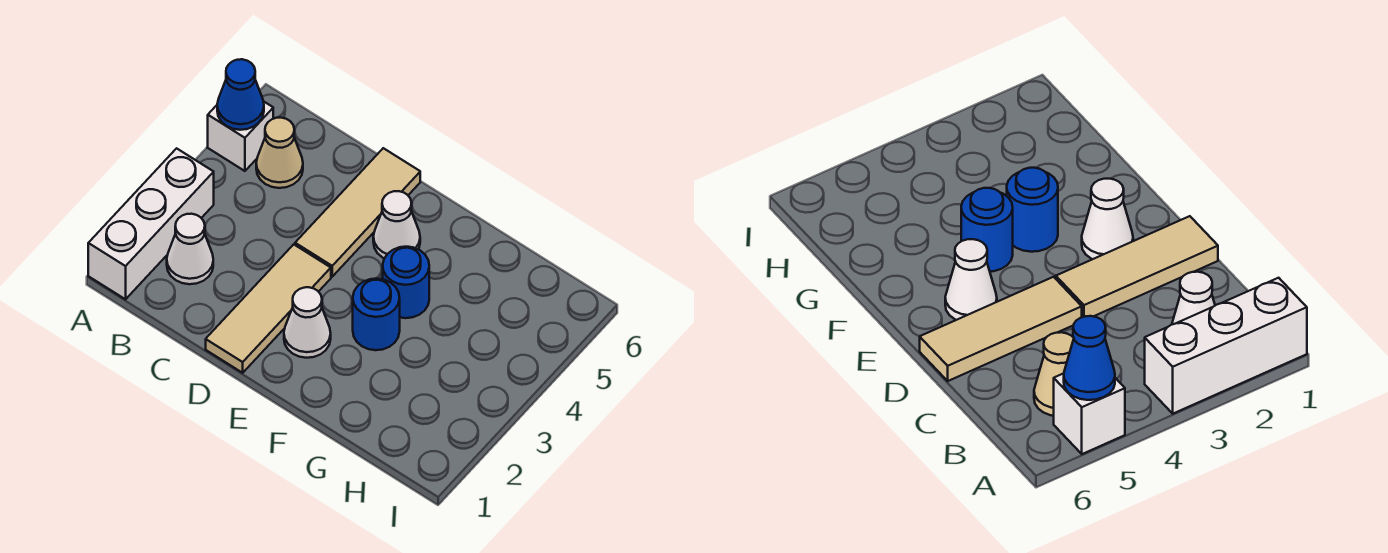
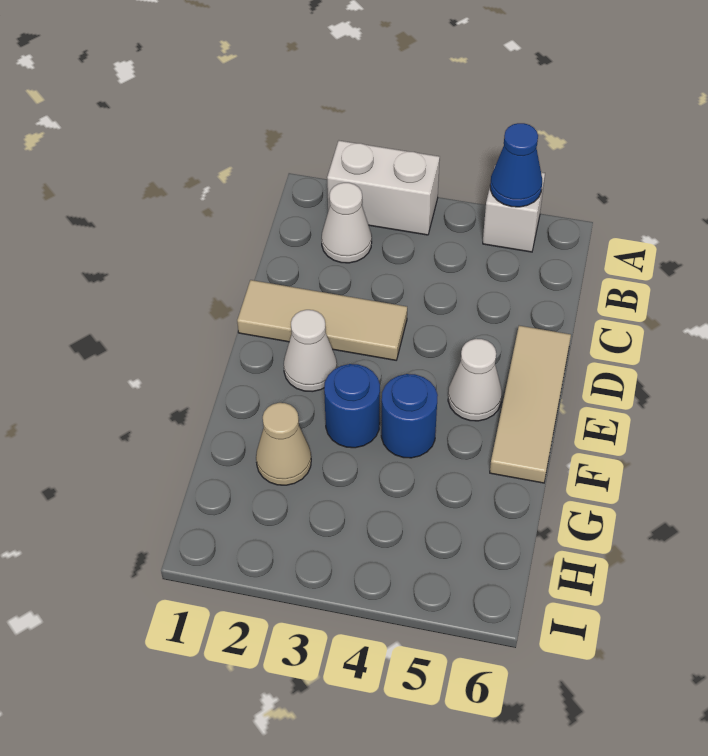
white brick A1:A3 level 1 -> white brick A2:A3 level 1
tan cone B5 level 1 -> tan cone G2 level 1
tan tile D4:D6 level 1 -> tan tile D6:F6 level 1

